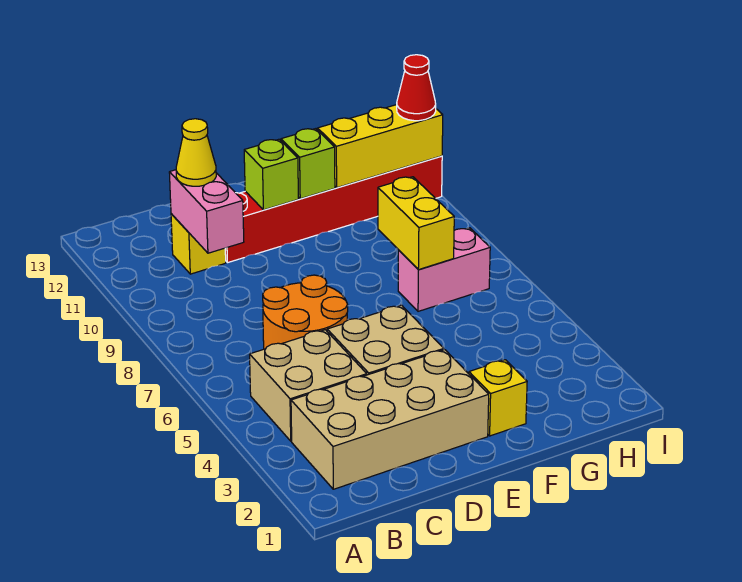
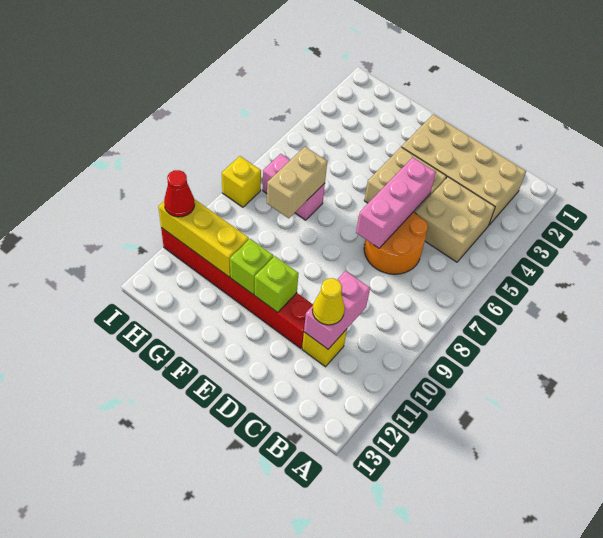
none -> pink brick D5:D7 level 2
yellow brick F2 level 1 -> yellow brick I8 level 1
yellow brick G7:G8 level 2 -> tan brick G7:G8 level 2

